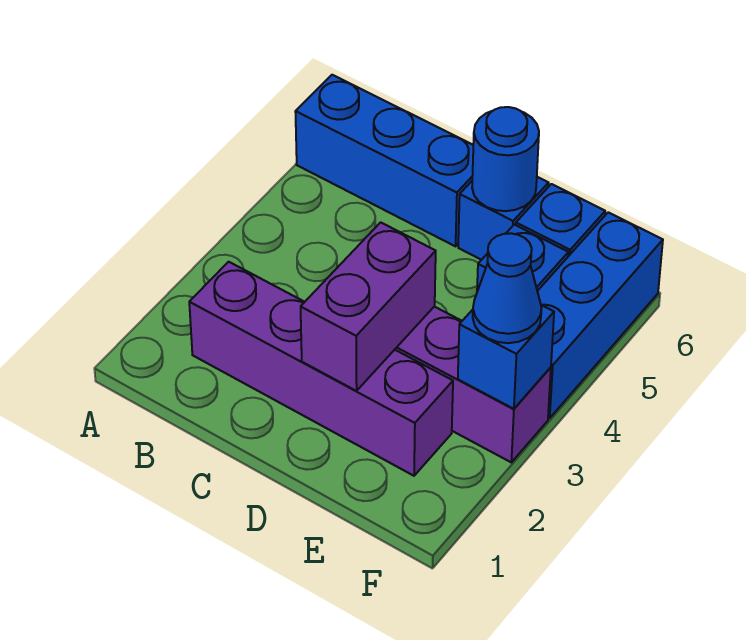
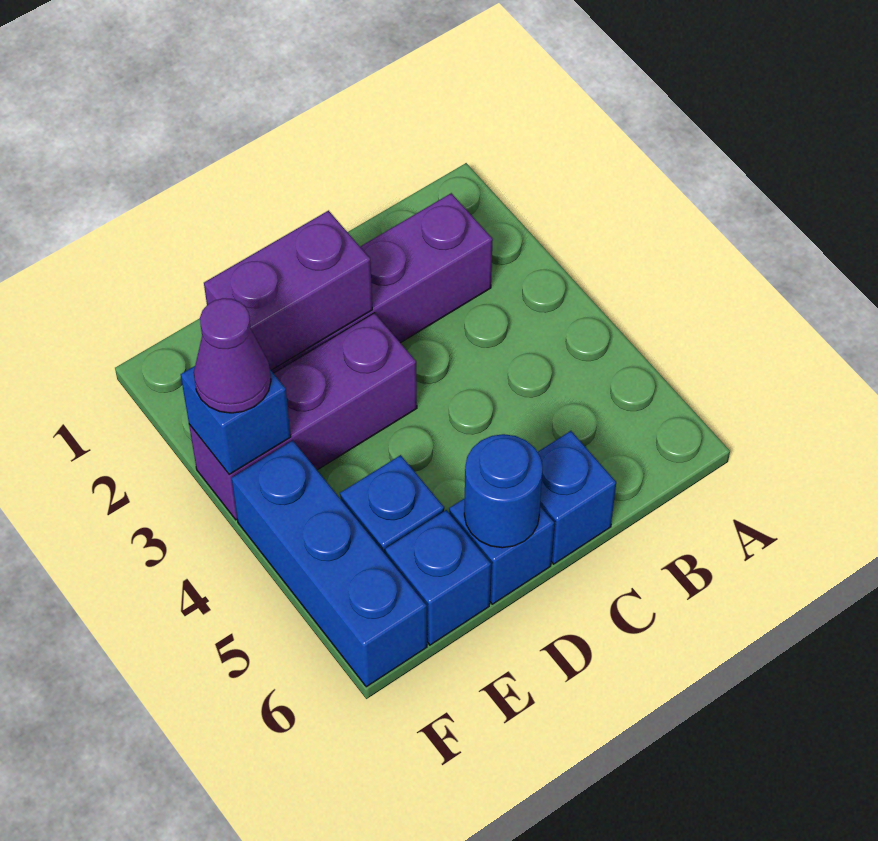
blue brick A6:C6 level 1 -> blue brick C6 level 1
purple brick D2:D3 level 2 -> purple brick D2:E2 level 2
blue cone F3 level 3 -> purple cone F3 level 3

